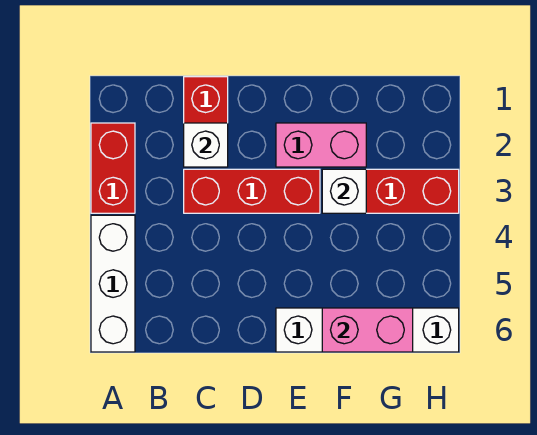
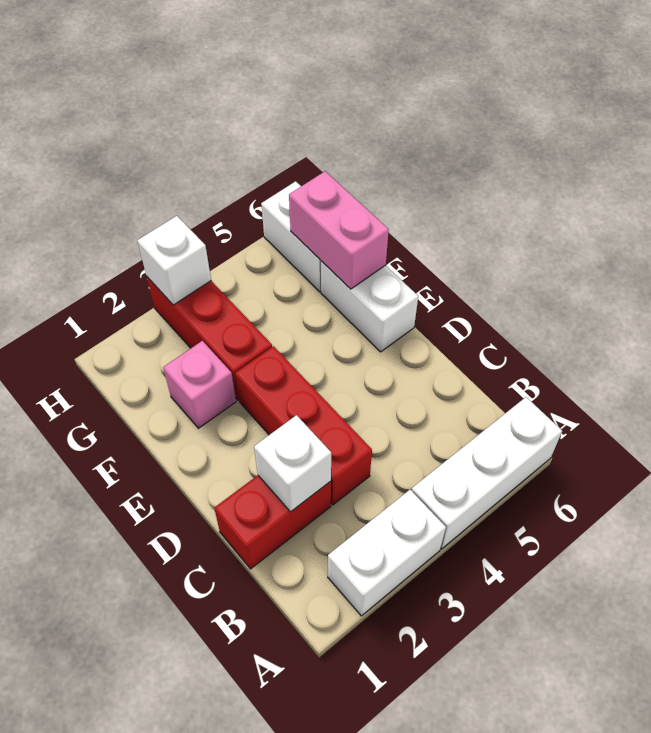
red brick A2:A3 level 1 -> white brick A2:A3 level 1
pink brick E2:F2 level 1 -> pink brick F2 level 1
white brick F3 level 2 -> white brick H3 level 2

